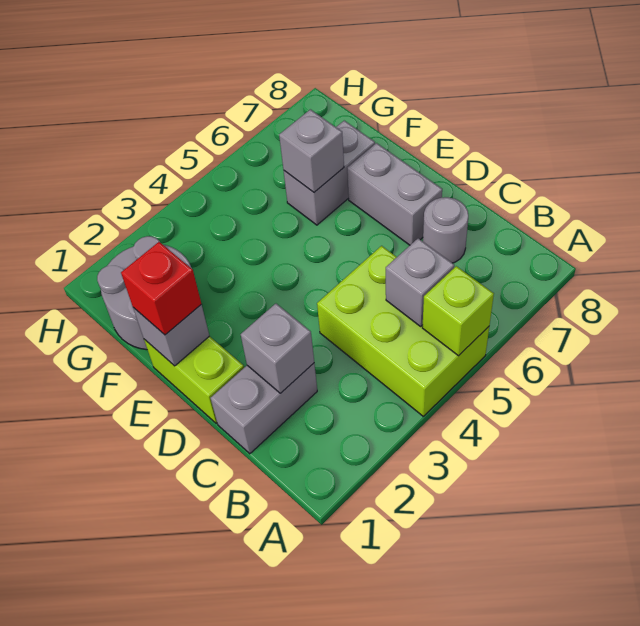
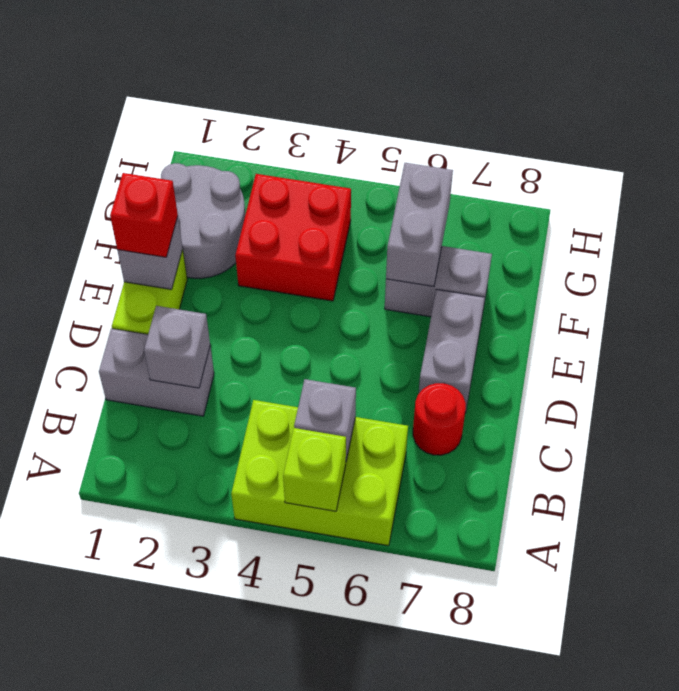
lime brick A4:C5 level 1 -> lime brick A4:B6 level 1
grey round brick C7 level 1 -> red round brick C7 level 1
none -> red brick F3:G4 level 1
grey brick F6 level 2 -> grey brick F6:G6 level 2

